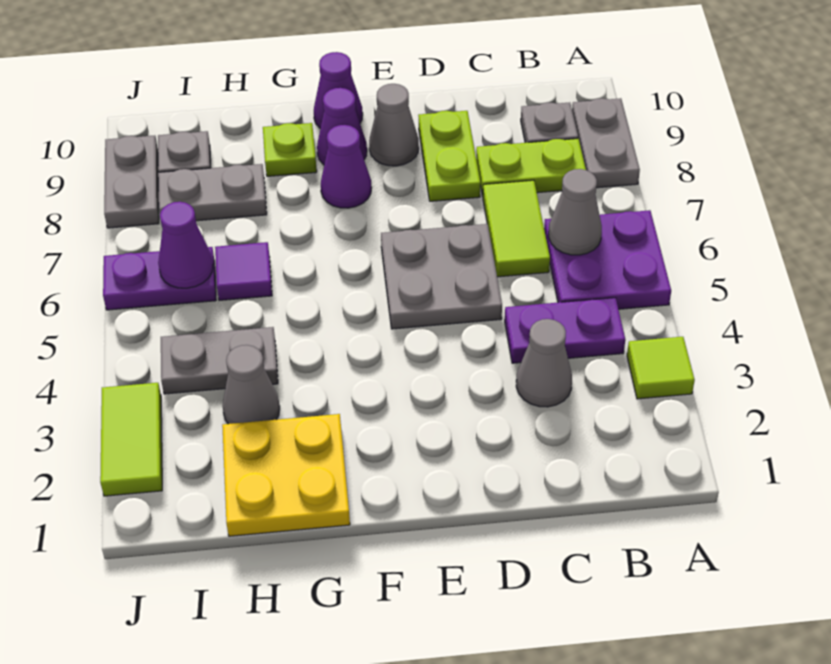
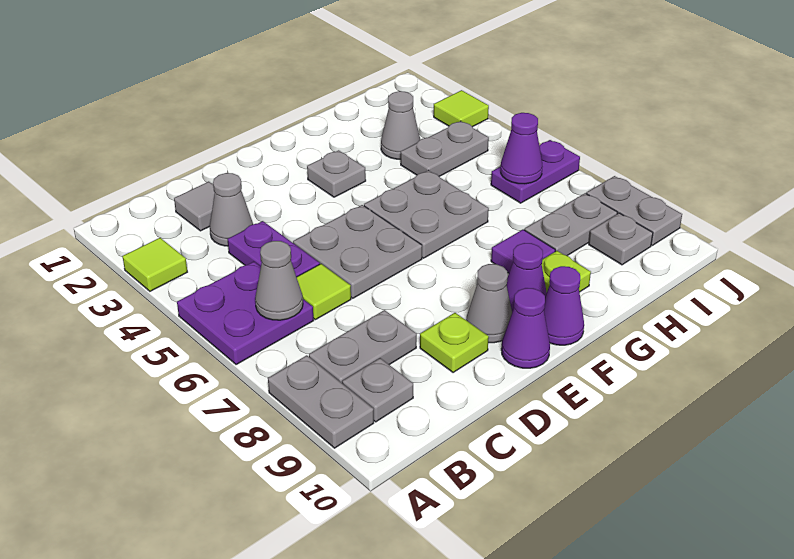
purple plate B4:C4 level 1 -> purple plate C4:C5 level 1
lime plate B8:C8 level 1 -> grey plate B8:C8 level 1
none -> grey tile C2 level 1
lime tile C6:C7 level 1 -> lime tile C6 level 1
lime plate D8:D9 level 1 -> lime plate D9 level 1
none -> grey plate F3 level 1
none -> grey plate F5:G6 level 1
purple cone F8 level 1 -> purple cone E10 level 1
yellow plate G1:H2 level 1 -> none
purple tile H6 level 1 -> purple tile G8 level 1
lime tile J2:J3 level 1 -> lime tile J3 level 1

